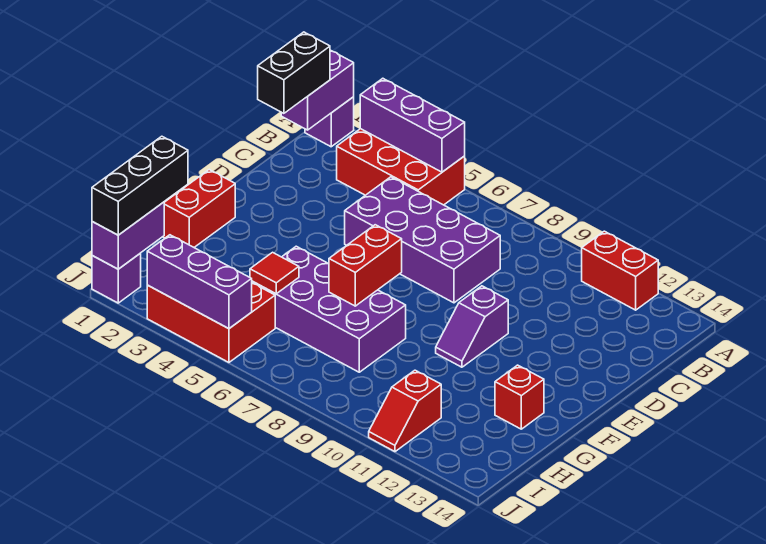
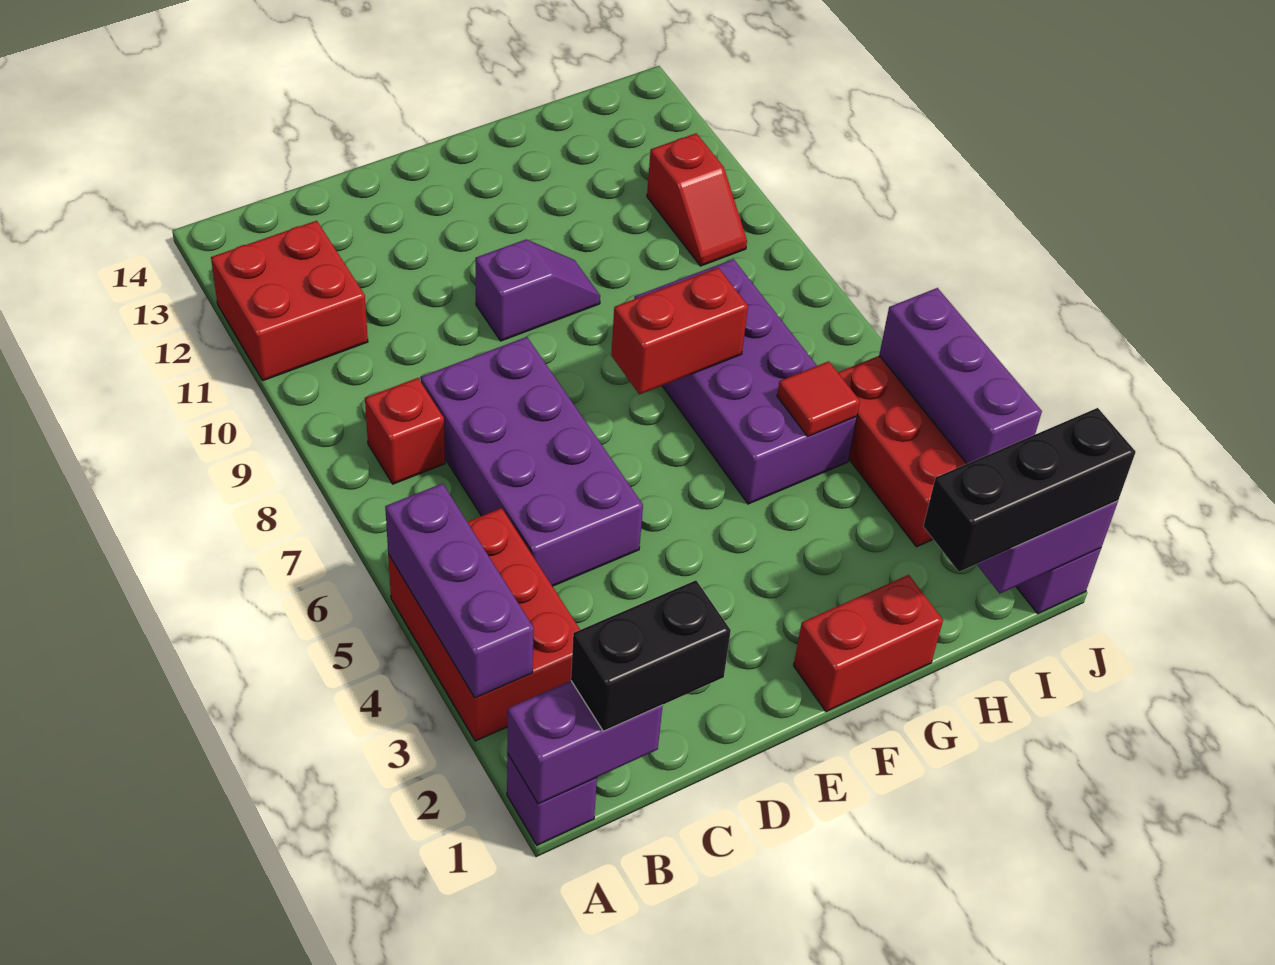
red brick A11:A12 level 1 -> red brick A11:B12 level 1
red brick G13 level 1 -> red brick B8 level 1
red slope I11:J11 level 1 top I -> red slope I10:I11 level 1 top 11

